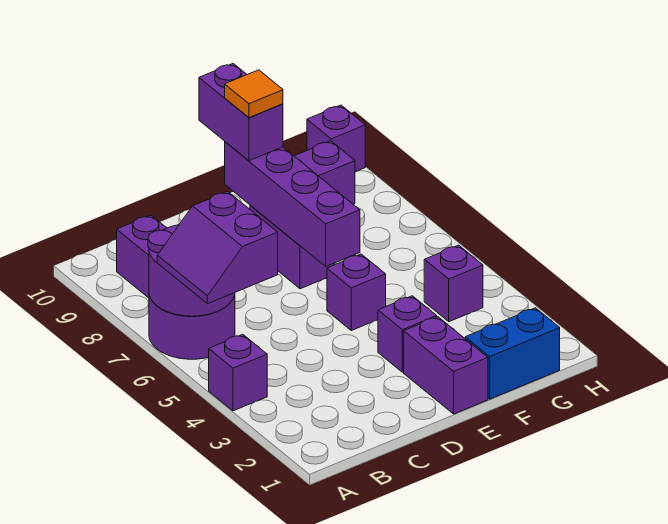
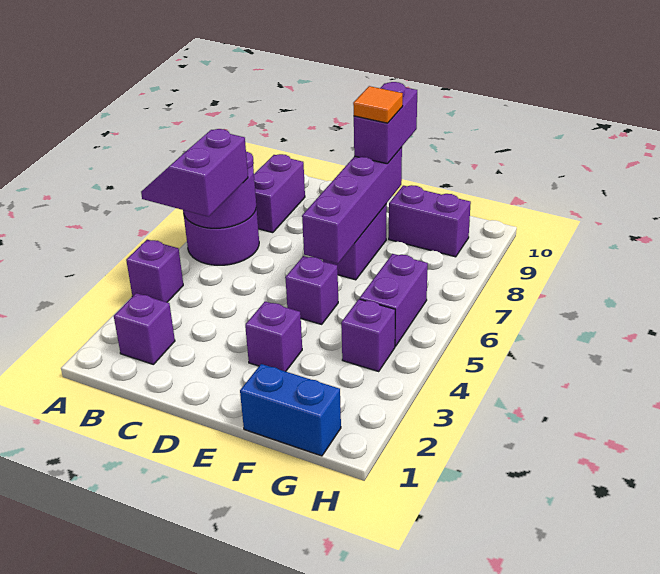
purple brick E1:E2 level 1 -> purple brick G5:G6 level 1
purple brick H10 level 1 -> purple brick B2 level 1

